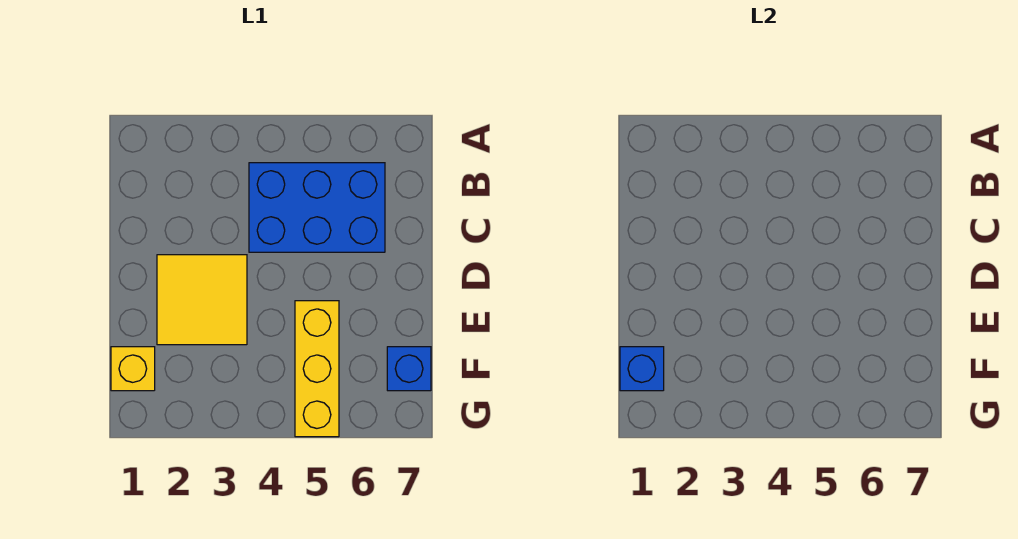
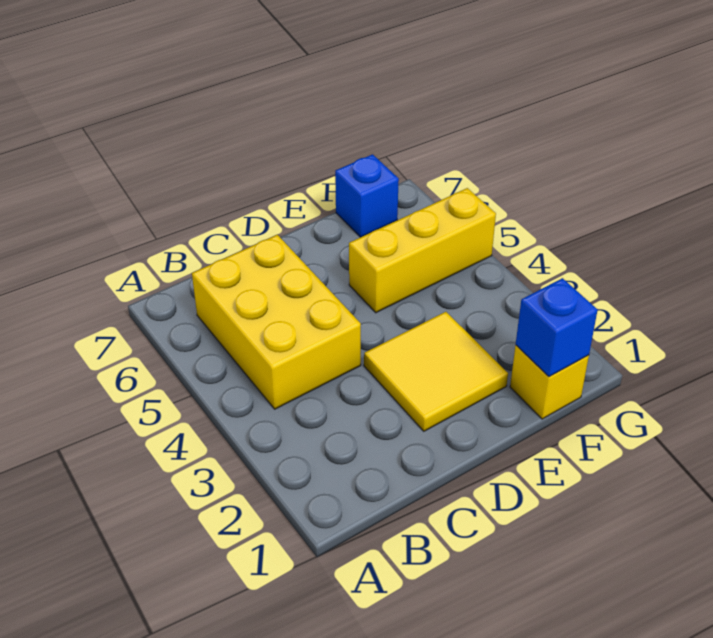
blue brick B4:C6 level 1 -> yellow brick B4:C6 level 1

